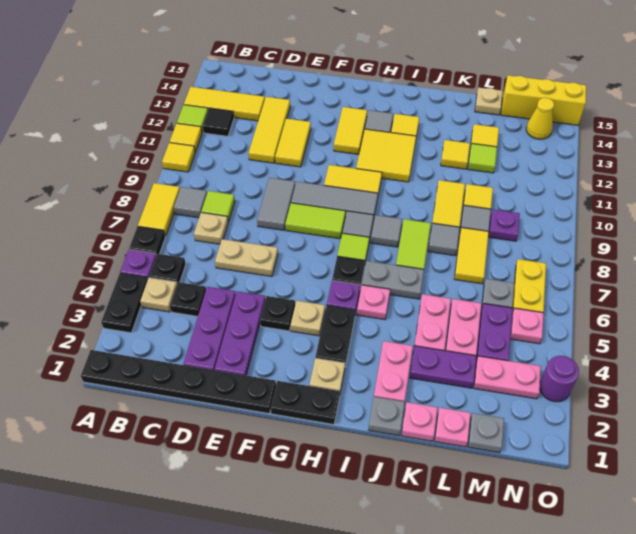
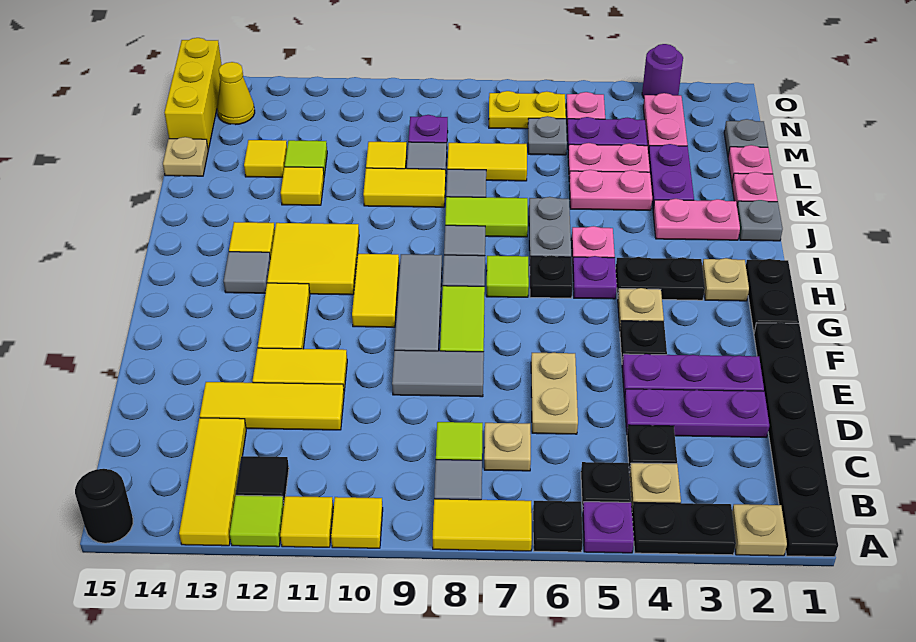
none -> tan plate A2 level 1
none -> black round brick A15 level 1
yellow tile G12:G13 level 1 -> yellow tile F12:G12 level 1

